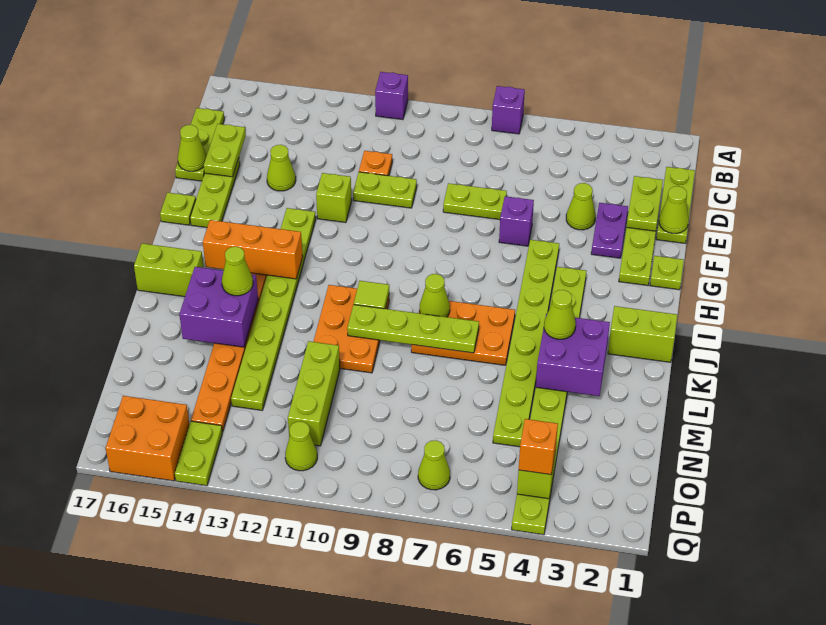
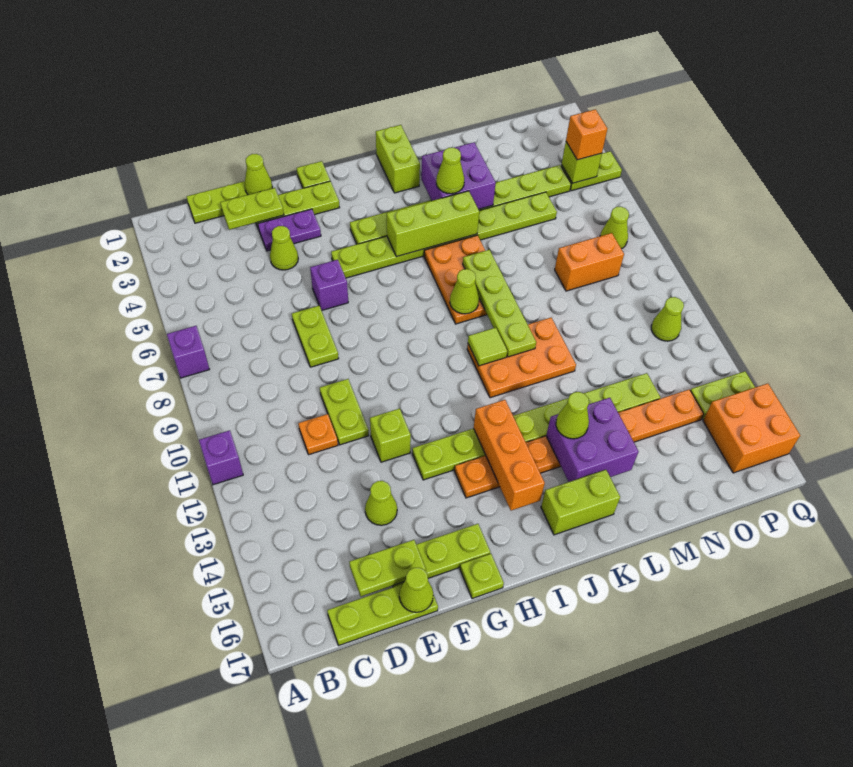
lime brick J16:J17 level 1 -> lime brick J16:K16 level 1
lime brick M11:O11 level 1 -> lime brick I5:K5 level 2
none -> orange brick N8:O8 level 1

